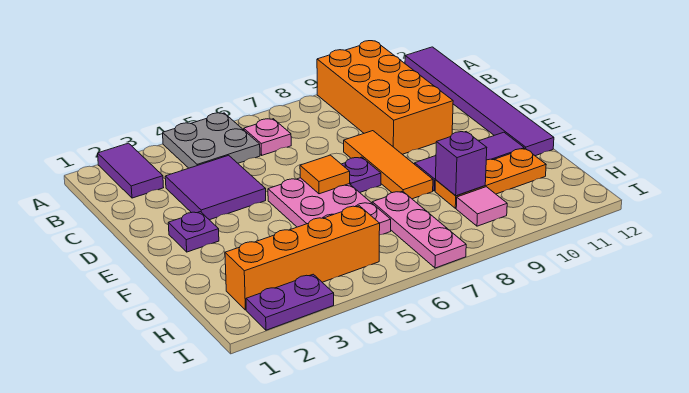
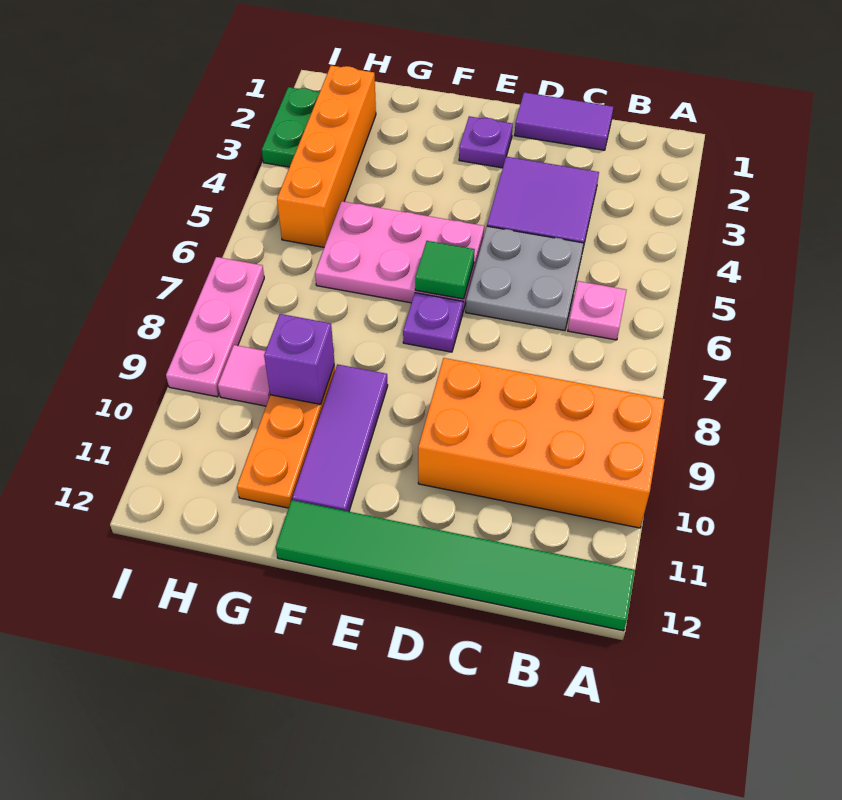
purple tile A2:B2 level 1 -> purple tile C1:D1 level 1
grey plate A4:B5 level 1 -> grey plate C5:D6 level 1
purple tile A12:F12 level 1 -> green tile A12:F12 level 1
orange tile D8:F8 level 1 -> none
orange tile E6 level 2 -> green tile E6 level 2
pink plate G7:I7 level 1 -> pink plate I7:I9 level 1
purple plate I2:I3 level 1 -> green plate I2:I3 level 1

